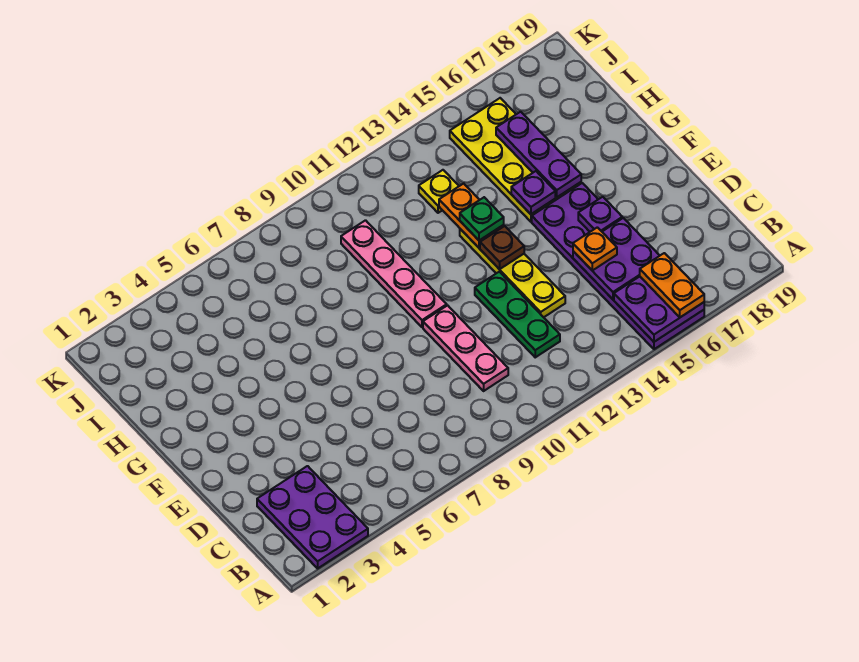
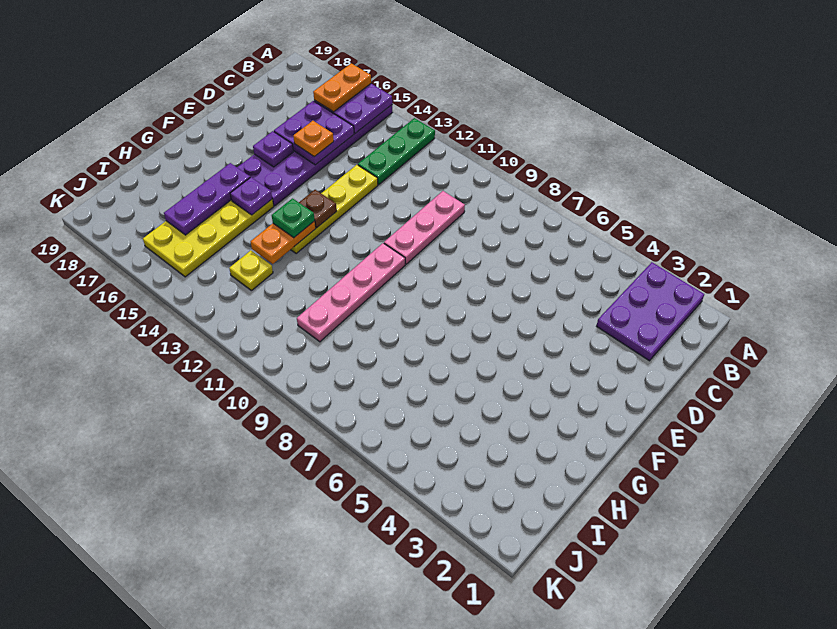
green plate C12:E12 level 1 -> green plate A13:C13 level 1

